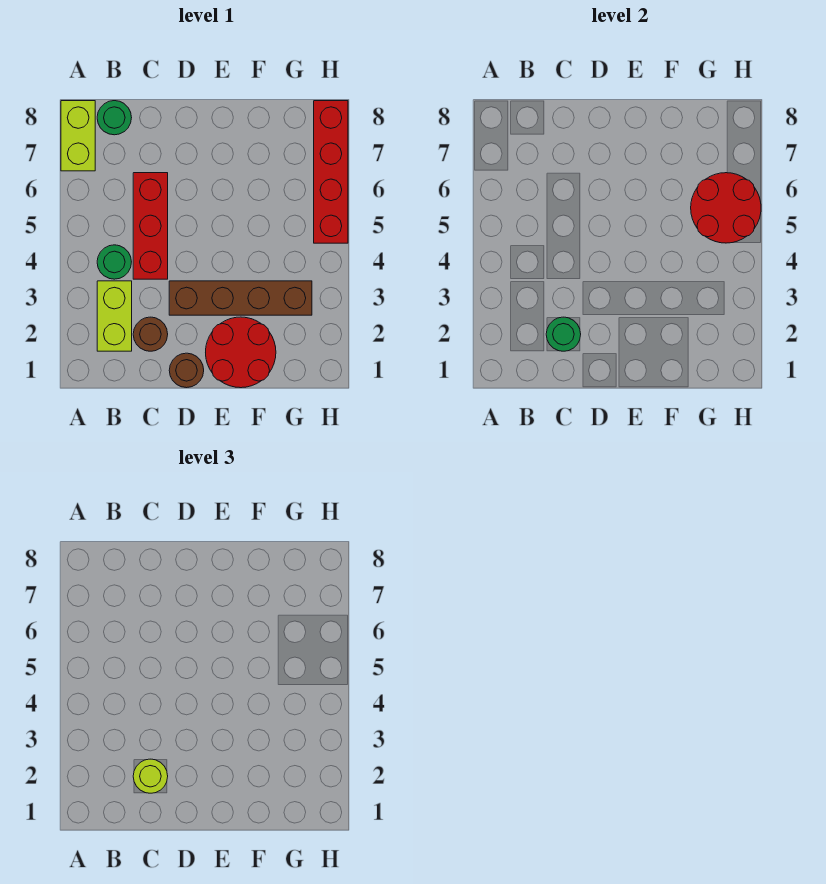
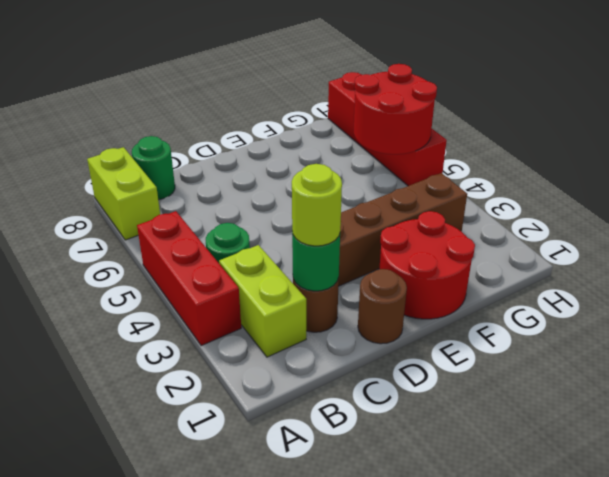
red brick C4:C6 level 1 -> red brick A3:A5 level 1

